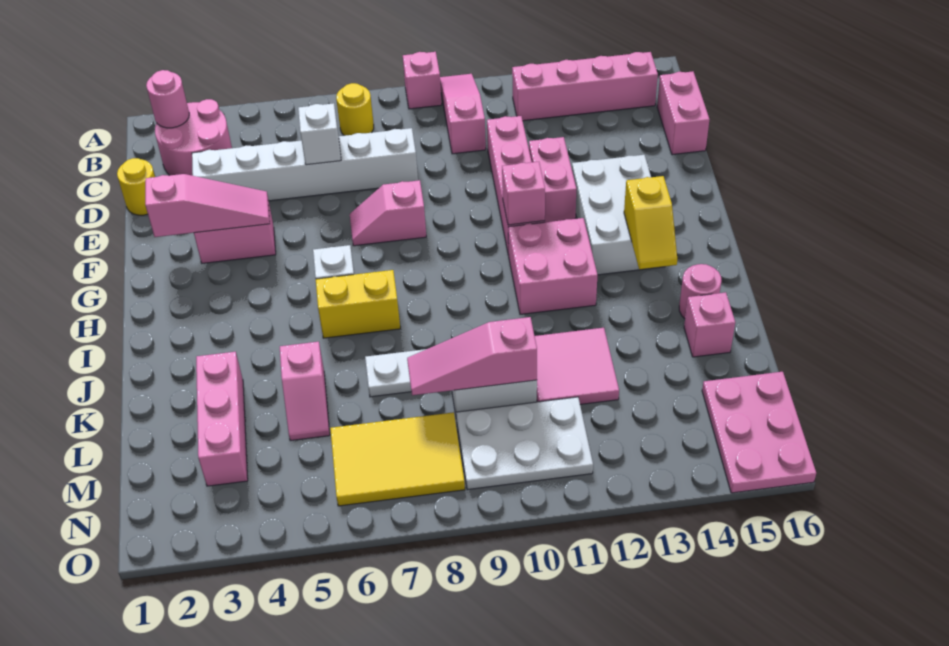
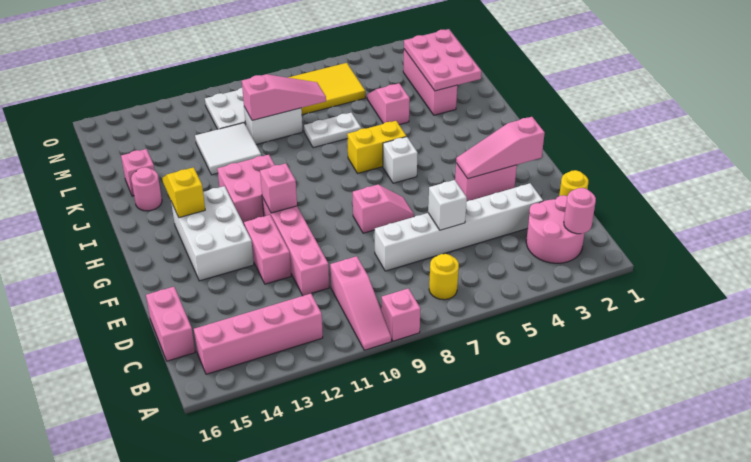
pink tile K11:L12 level 1 -> white tile K11:L12 level 1
pink plate M15:O16 level 1 -> pink plate K2:M3 level 2

